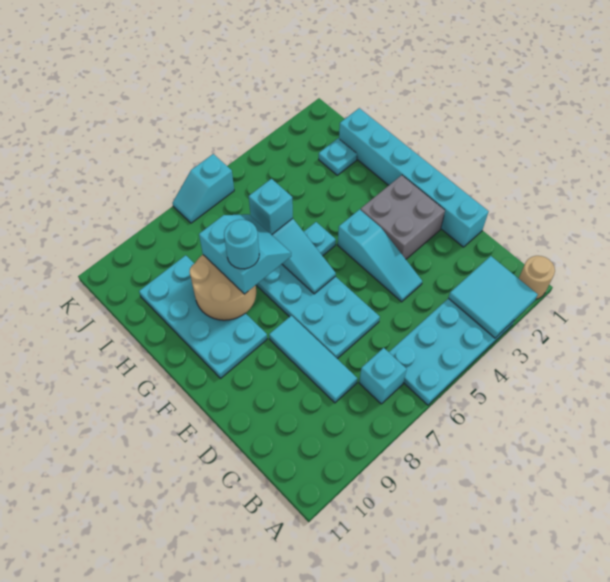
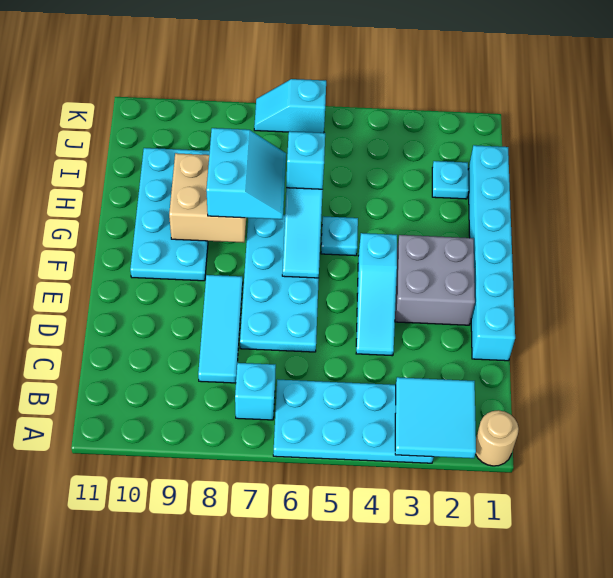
tan round brick G8:H9 level 2 -> tan brick G8:H9 level 2
cyan round brick G8 level 4 -> none

